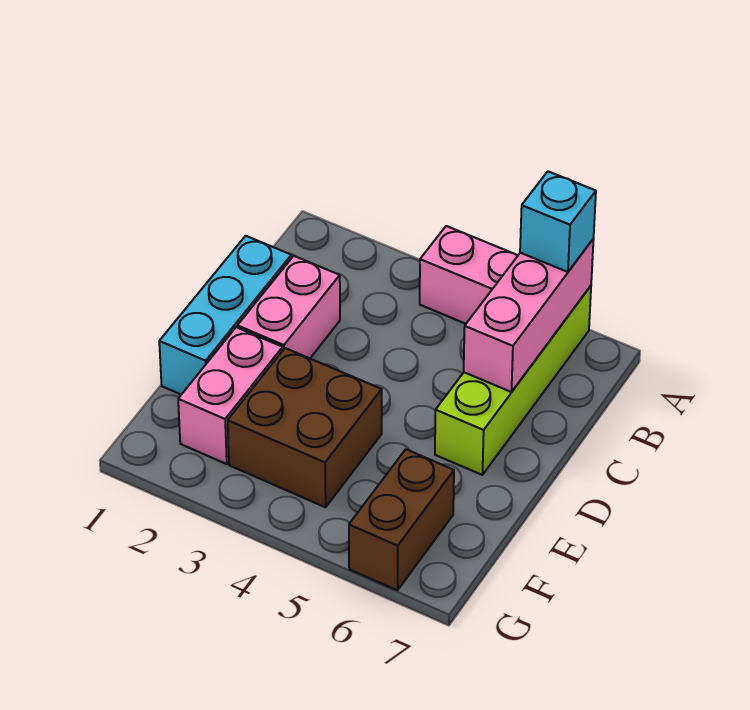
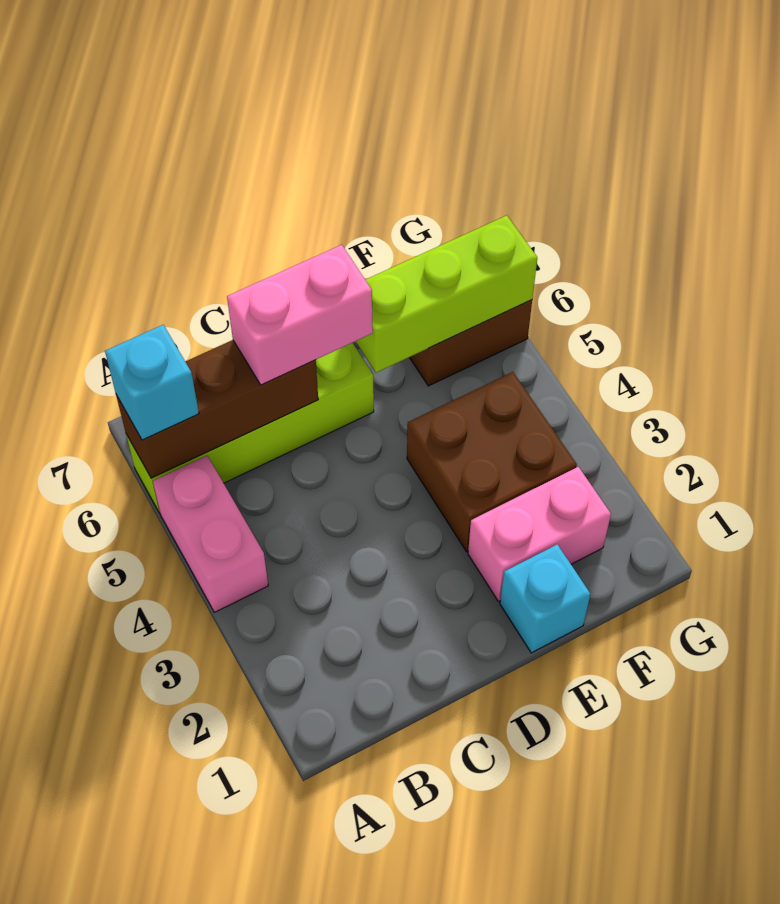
pink brick A6:C6 level 2 -> brown brick A6:C6 level 2
cyan brick C1:E1 level 1 -> cyan brick E1 level 1
pink brick C2:D2 level 1 -> pink brick C6:D6 level 3
none -> lime brick E6:G6 level 2

